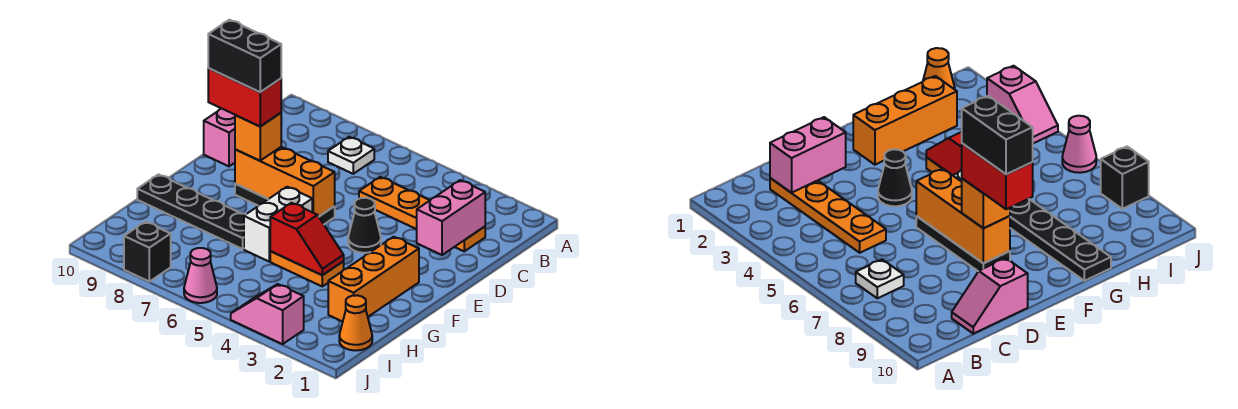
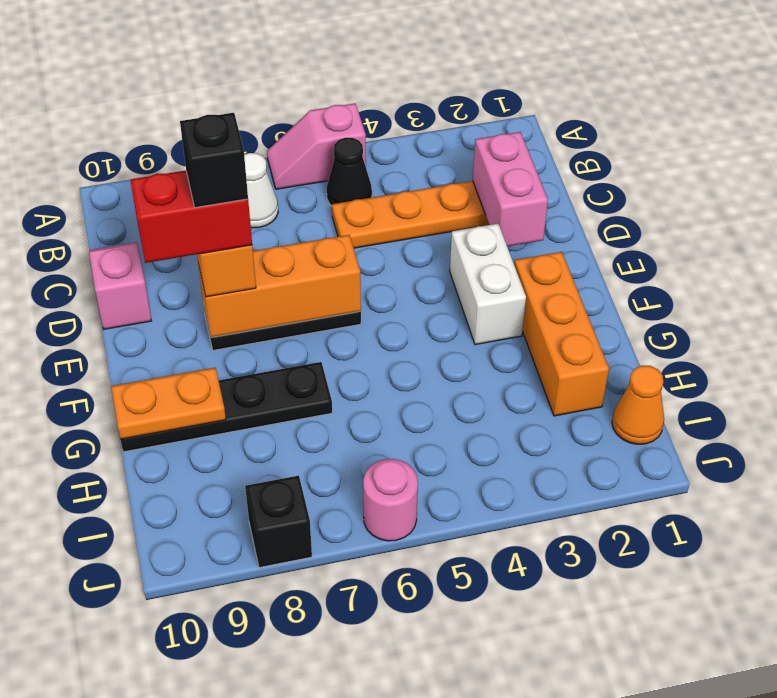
white plate B7 level 1 -> white cone B7 level 1
black cone E4 level 1 -> black cone B5 level 1
black brick E8:E9 level 5 -> black brick E8 level 5
white brick F6:G6 level 1 -> white brick E3:F3 level 1
orange plate G4:G5 level 1 -> orange plate G9:G10 level 2
red slope G4:G5 level 2 top 5 -> none
pink slope J3:J4 level 1 top 3 -> pink slope A5:A6 level 1 top 5
pink cone J6 level 1 -> pink round brick J6 level 1

